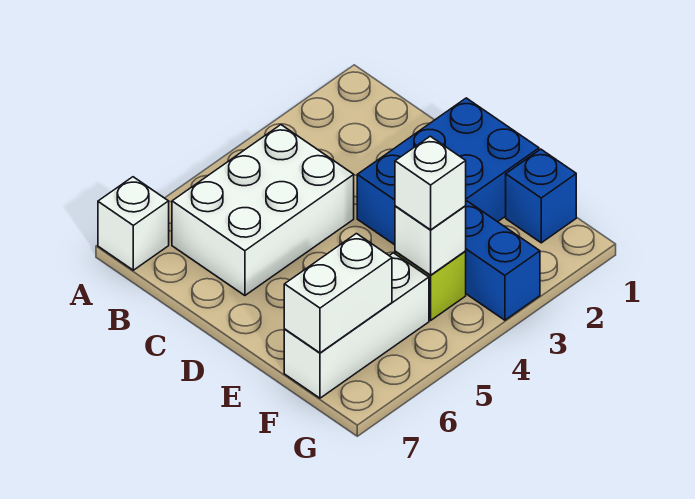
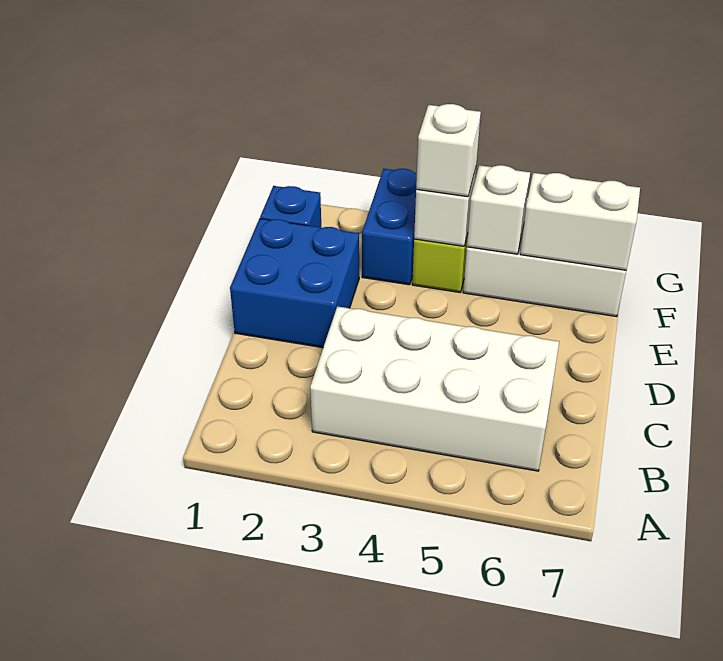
white brick A7 level 1 -> white brick F5 level 2
white brick B4:C6 level 1 -> white brick B3:C6 level 1
blue brick D1:E3 level 1 -> blue brick D1:E2 level 1

